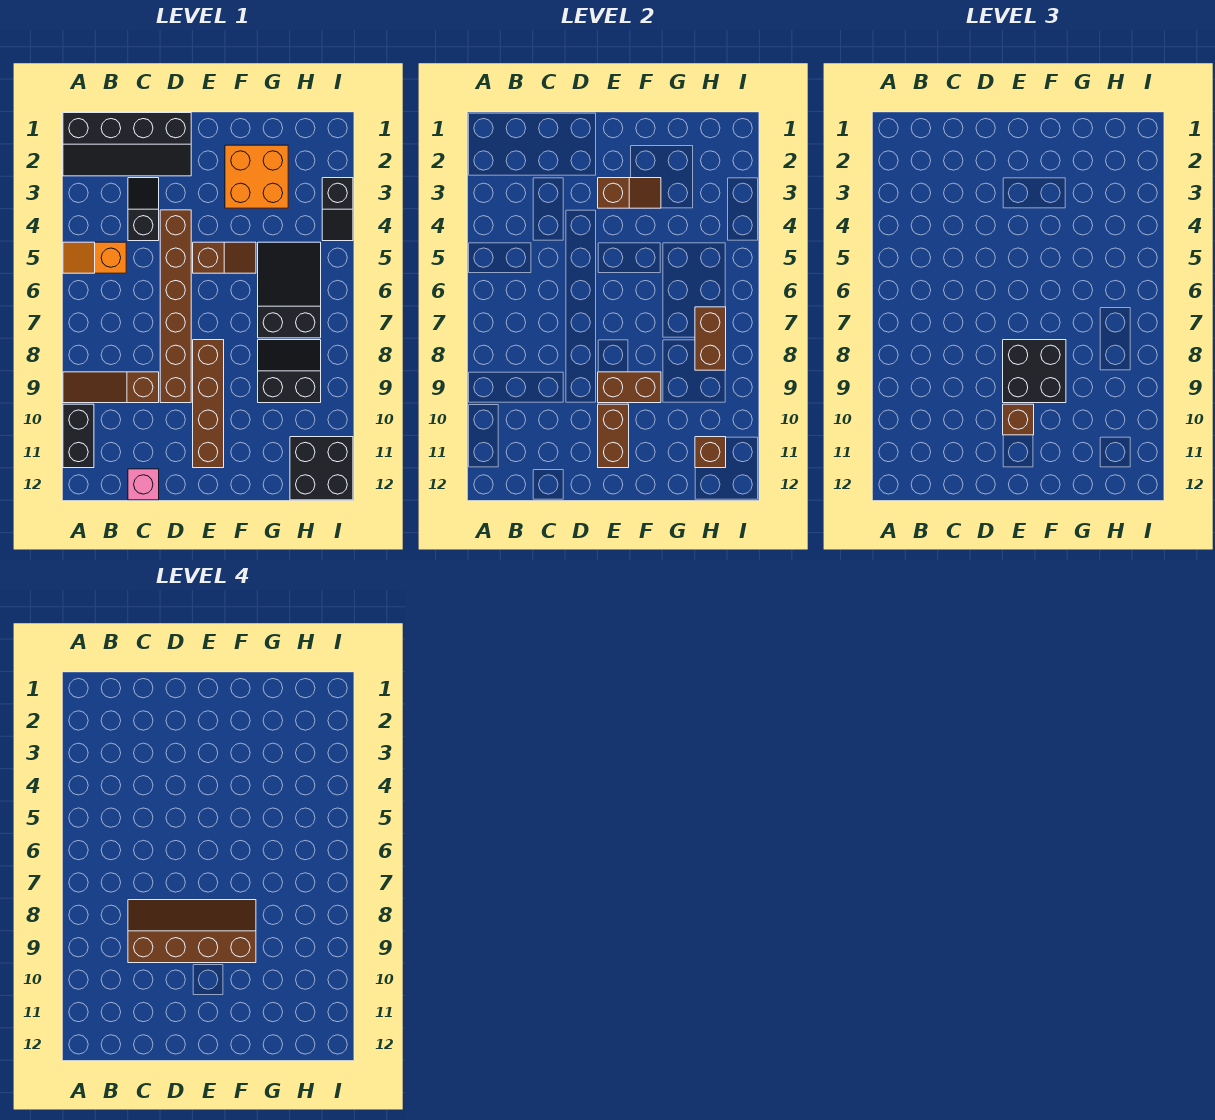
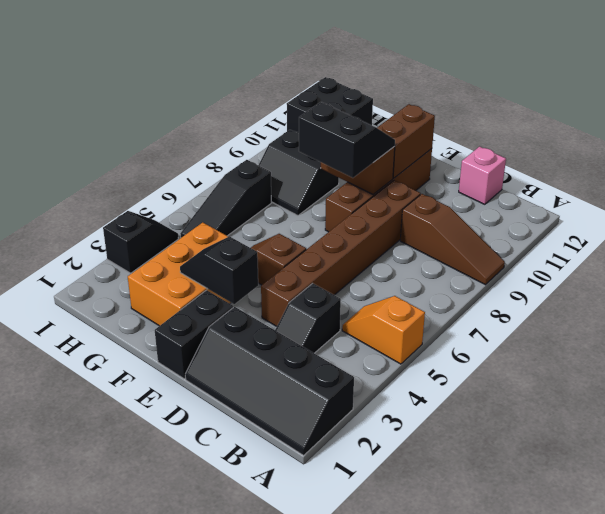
black slope A1:D2 level 1 top 1 -> black slope A1:D2 level 1 top 2
orange slope A5:B5 level 1 top B -> orange slope A5:B5 level 1 top A
black brick A10:A11 level 1 -> black brick E1:E2 level 1
brown slope C8:F9 level 4 top 9 -> none
brown slope E3:F3 level 2 top E -> black slope E3:F3 level 2 top E
black brick E8:F9 level 3 -> black slope E8:F9 level 3 top 8
brown brick E10 level 3 -> none
orange brick F2:G3 level 1 -> orange brick F2:G4 level 1
black slope G5:H7 level 1 top 7 -> black slope H5:H7 level 1 top 7
brown brick H7:H8 level 2 -> none
brown brick H11 level 2 -> none

